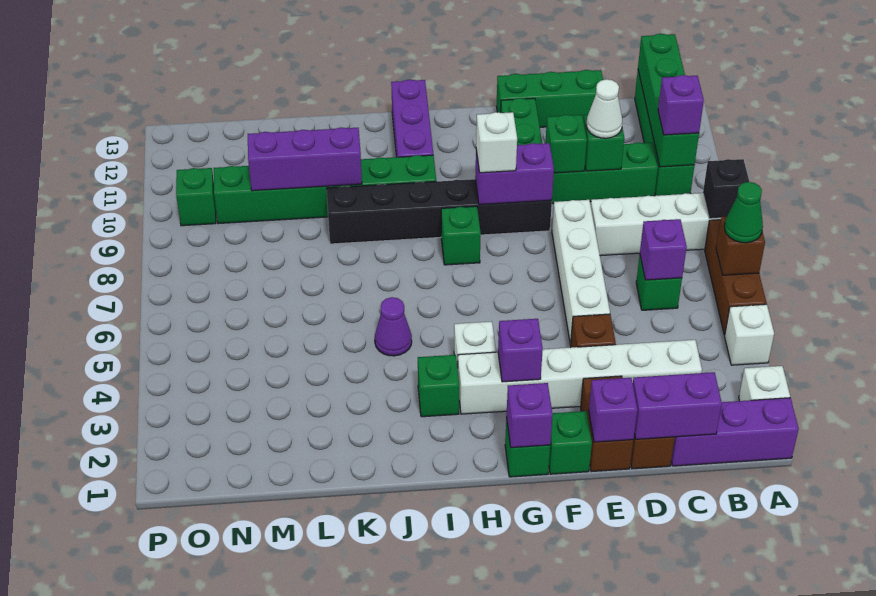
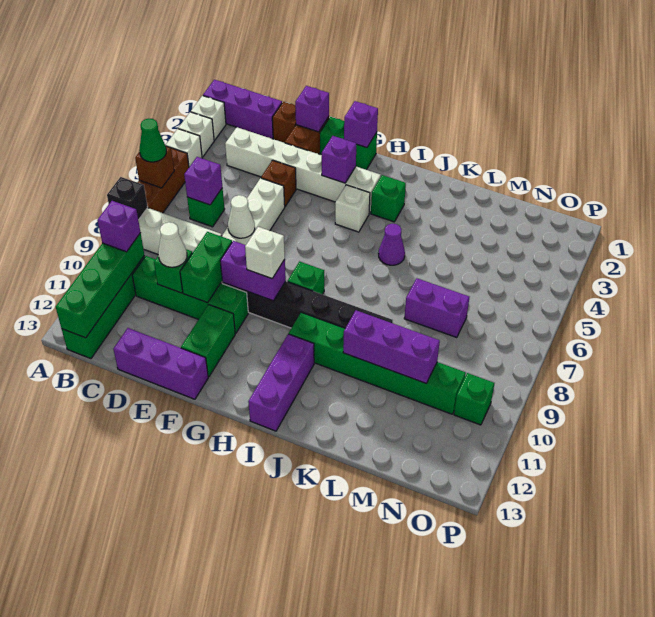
none -> white brick A3 level 1
purple brick C1:D1 level 2 -> purple brick L7:M7 level 1
green brick D13:F13 level 1 -> purple brick D13:F13 level 1
none -> white cone E7 level 2
green brick E10 level 2 -> green brick E9:E10 level 2

